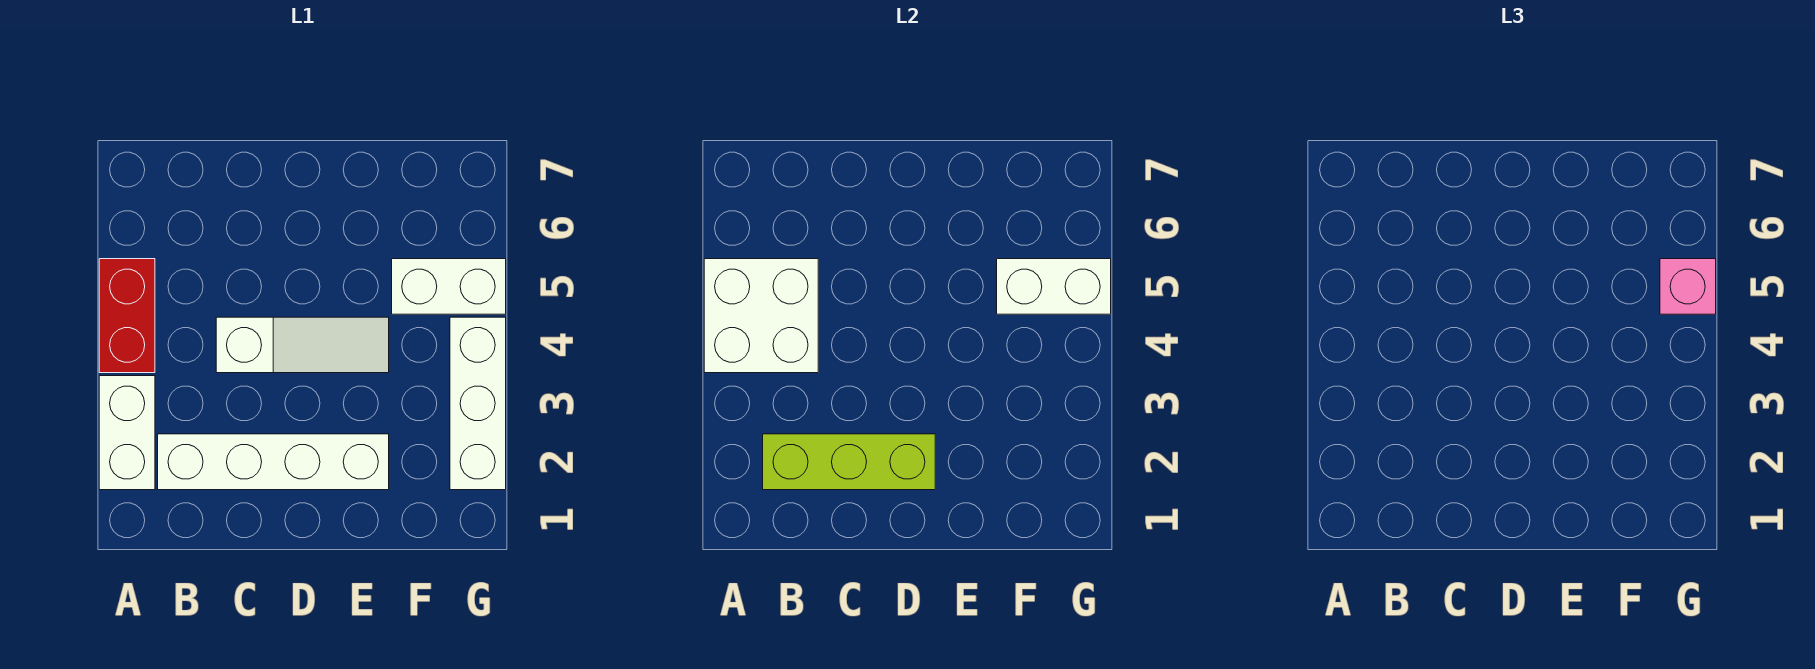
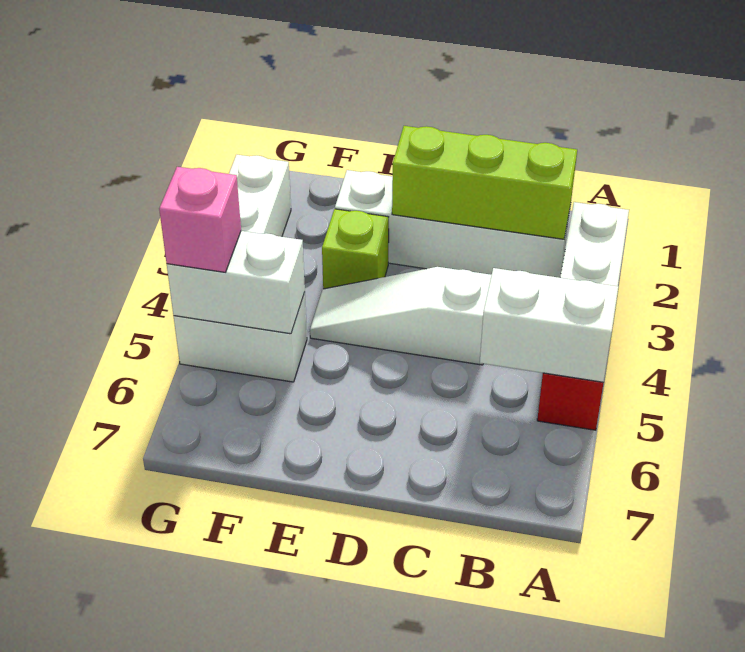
white brick A4:B5 level 2 -> white brick A5:B5 level 2
none -> lime brick E3 level 1

